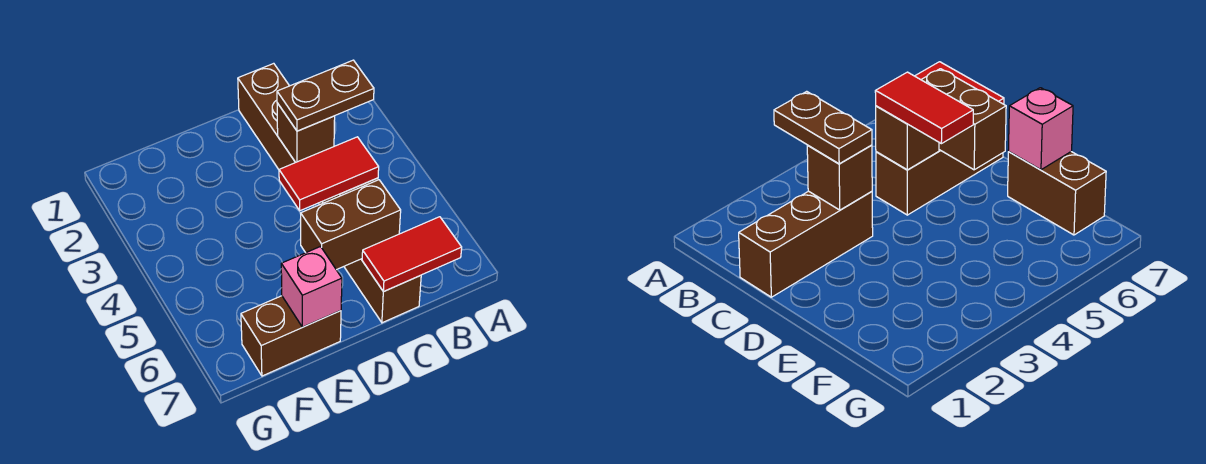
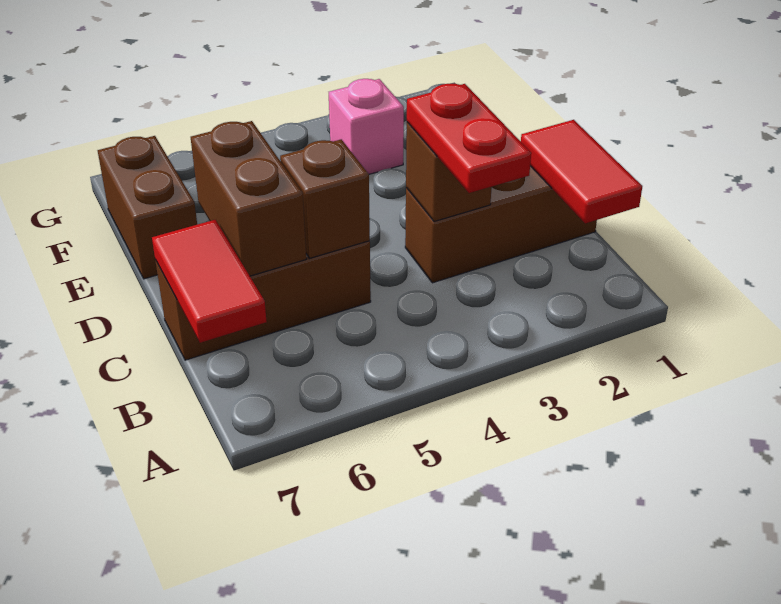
brown plate B3:C3 level 3 -> red plate B3:C3 level 3
red tile C5:D5 level 3 -> red tile B1:C1 level 2
pink brick E7 level 2 -> pink brick F3 level 1

